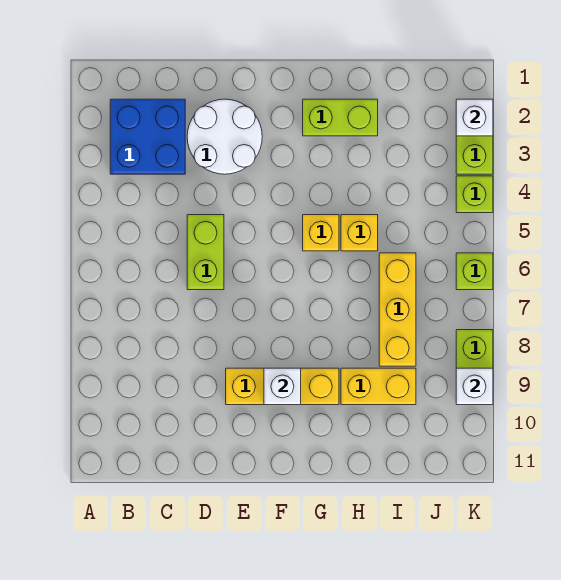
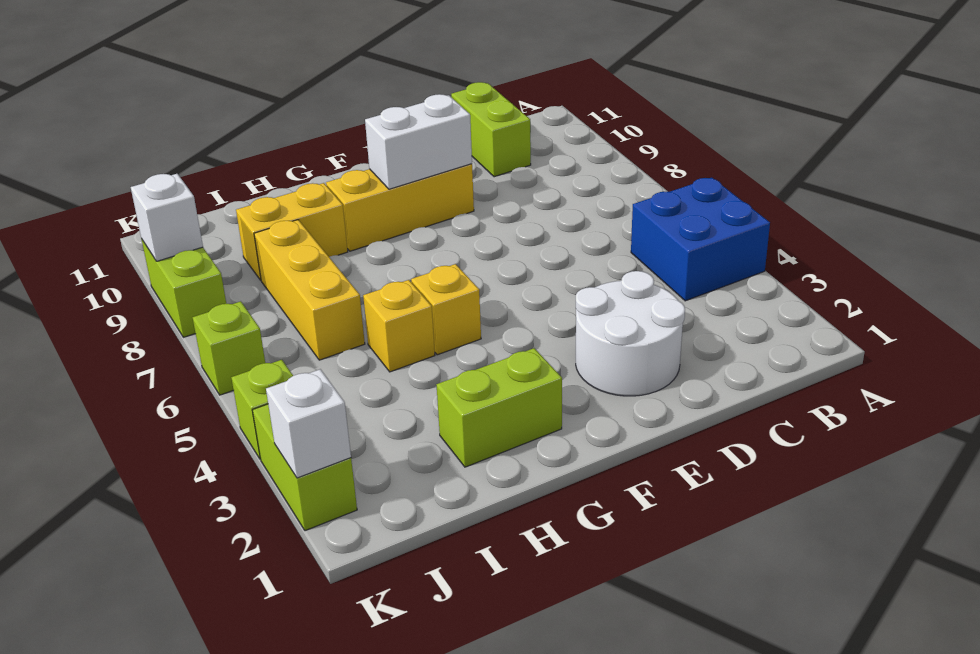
blue brick B2:C3 level 1 -> blue brick A4:B5 level 1
lime brick D5:D6 level 1 -> lime brick C10:C11 level 1
white brick F9 level 2 -> white brick E9:F9 level 2

